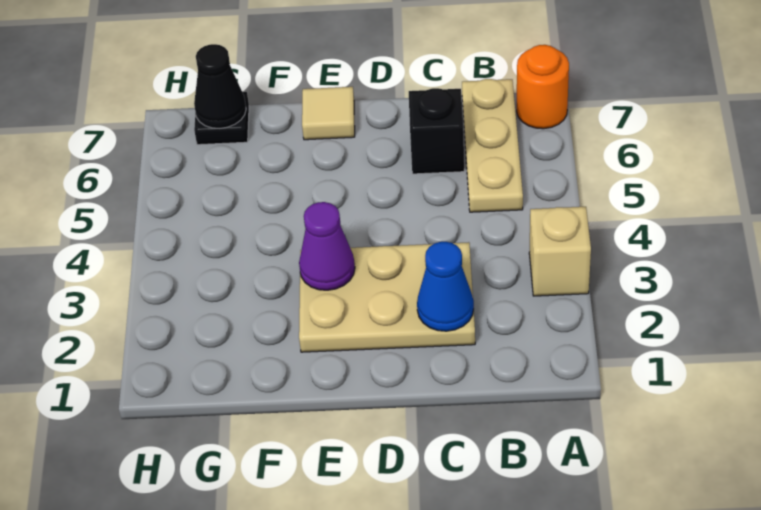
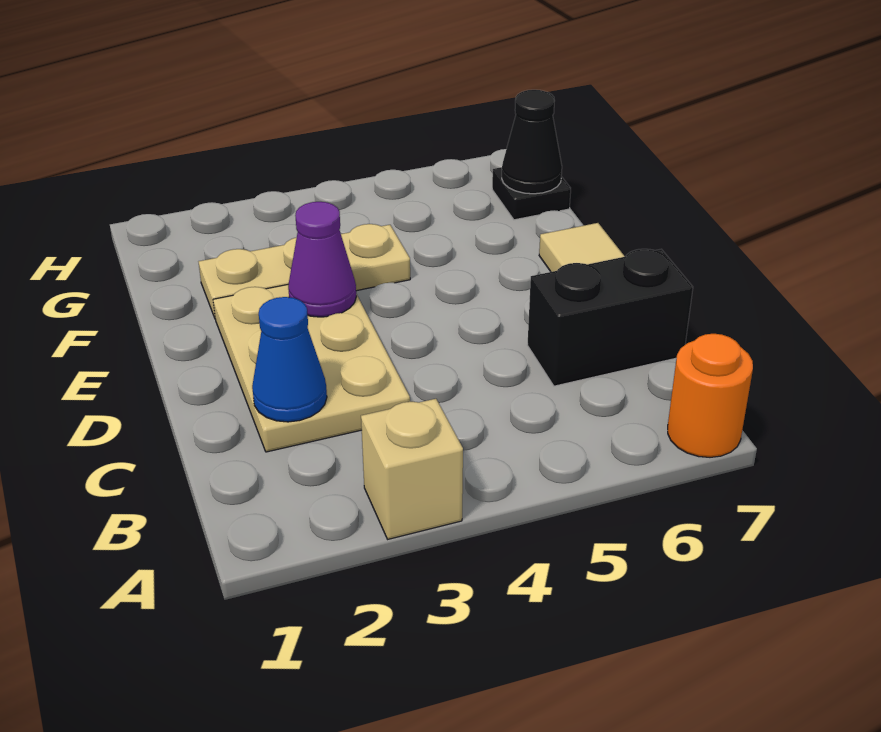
tan plate B5:B7 level 1 -> tan plate F2:F4 level 1
black brick C6 level 1 -> black brick C6:C7 level 1

